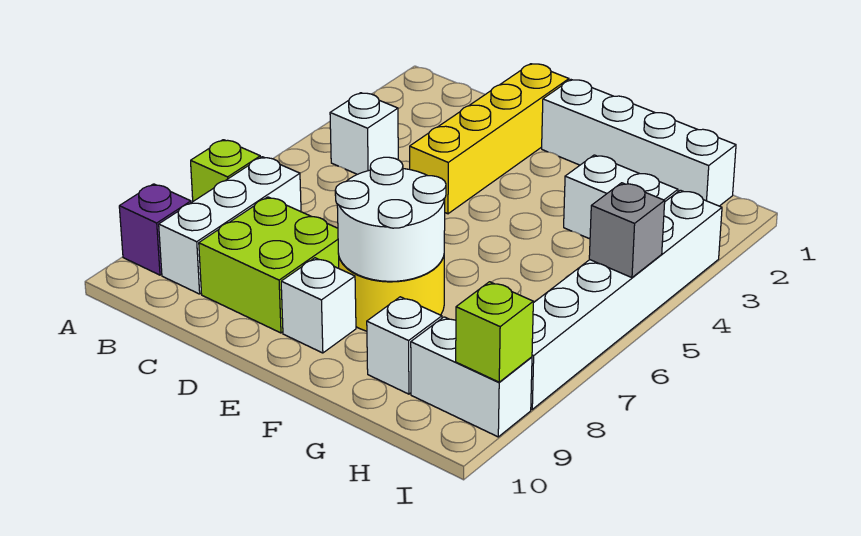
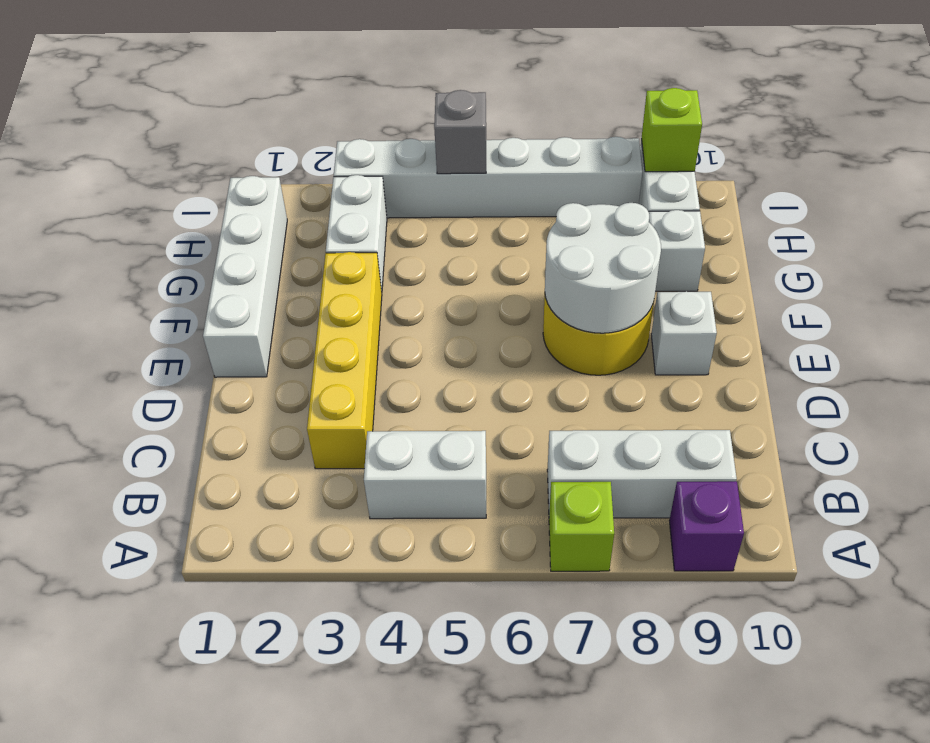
white brick B4 level 1 -> white brick B4:B5 level 1
lime brick C8:D9 level 1 -> none
yellow brick D1:D4 level 1 -> yellow brick C3:F3 level 1

